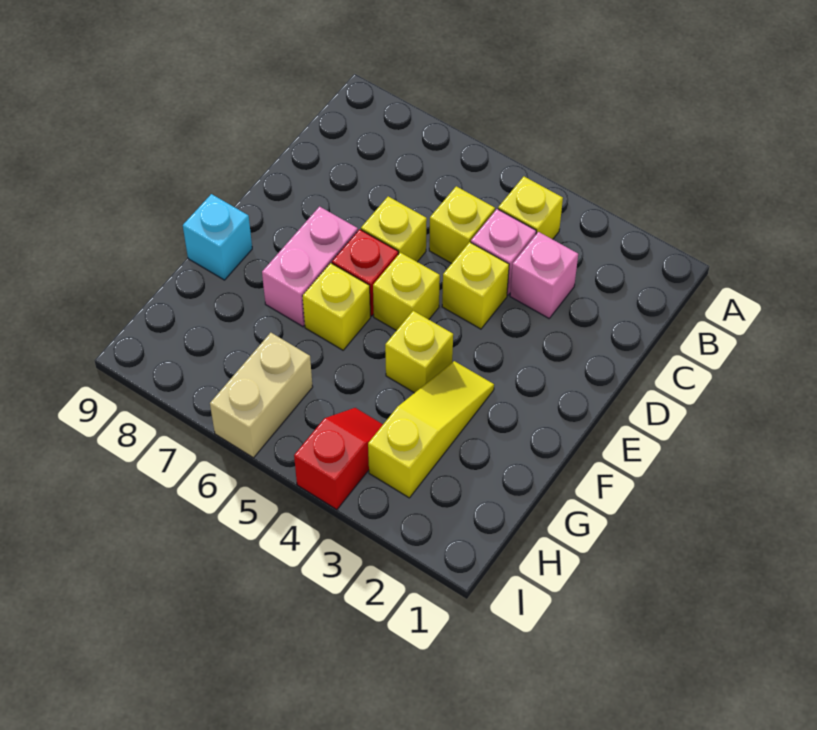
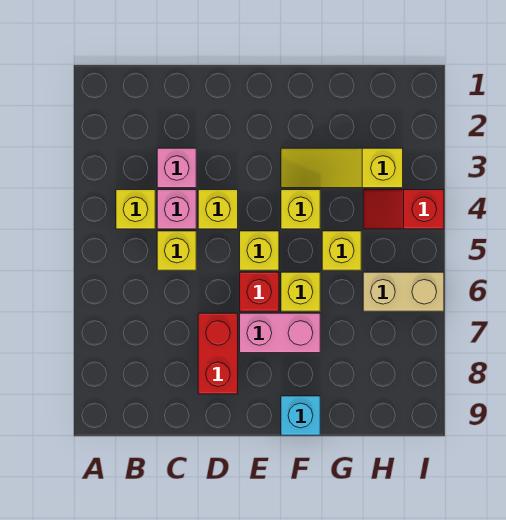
yellow brick D6 level 1 -> yellow brick G5 level 1
none -> red brick D7:D8 level 1

